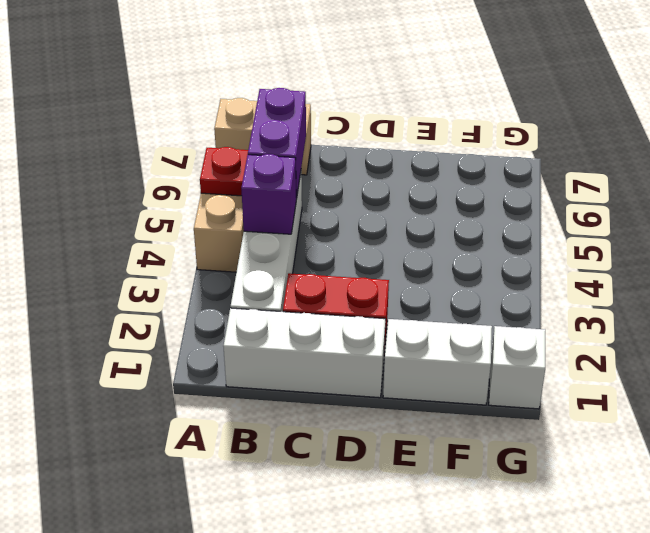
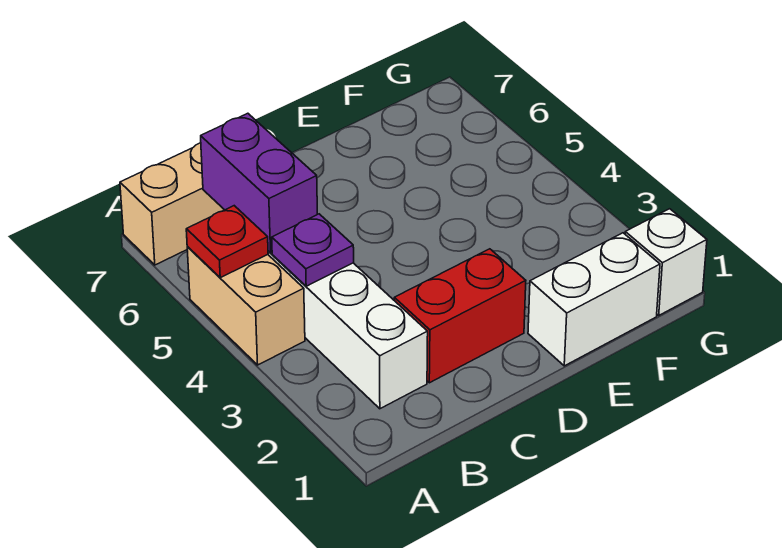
white brick B1:D1 level 1 -> none
purple brick B4 level 2 -> purple plate B4 level 2

